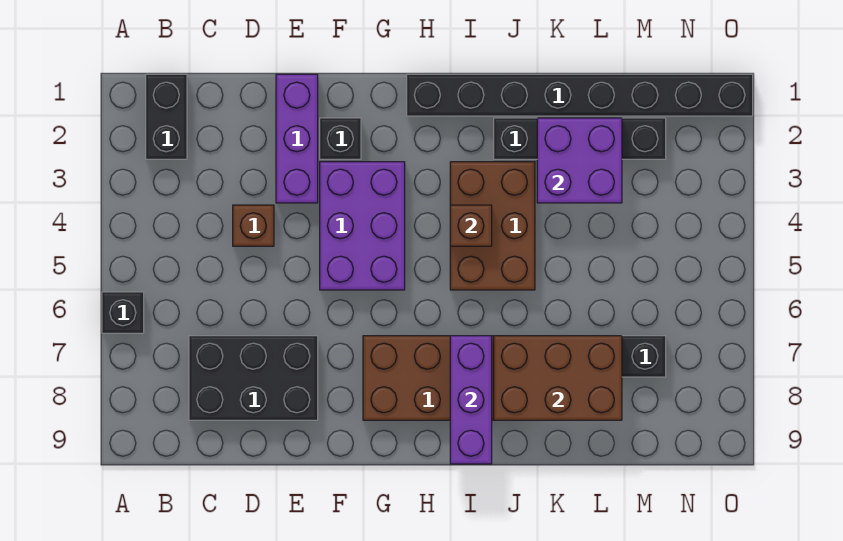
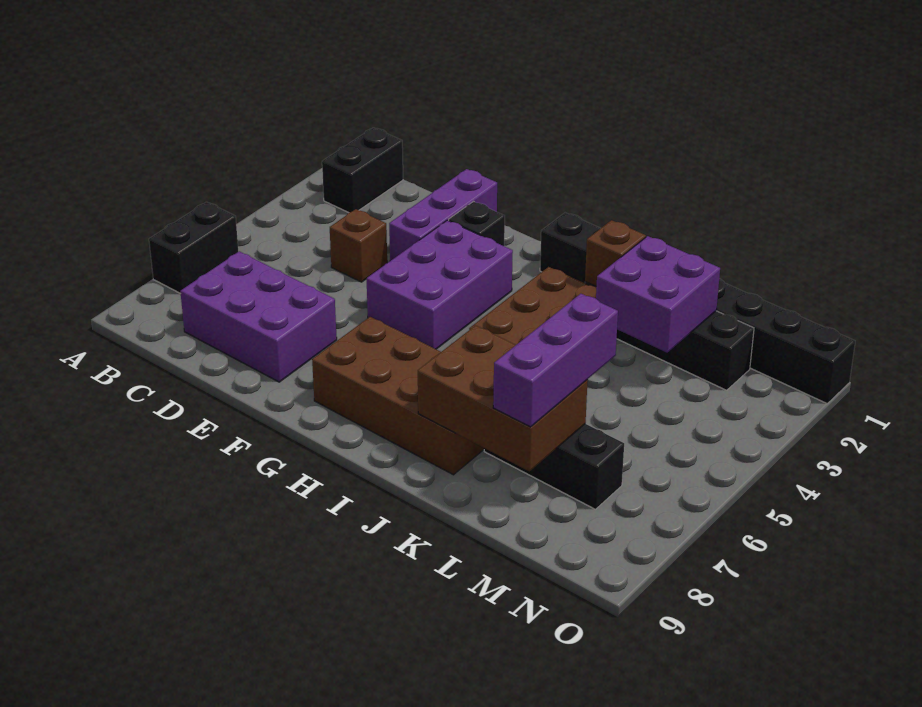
black brick A6 level 1 -> black brick A6:A7 level 1
black brick C7:E8 level 1 -> purple brick C7:E8 level 1
brown brick I4 level 2 -> brown brick J2 level 2
purple brick I7:I9 level 2 -> purple brick L6:L8 level 3

